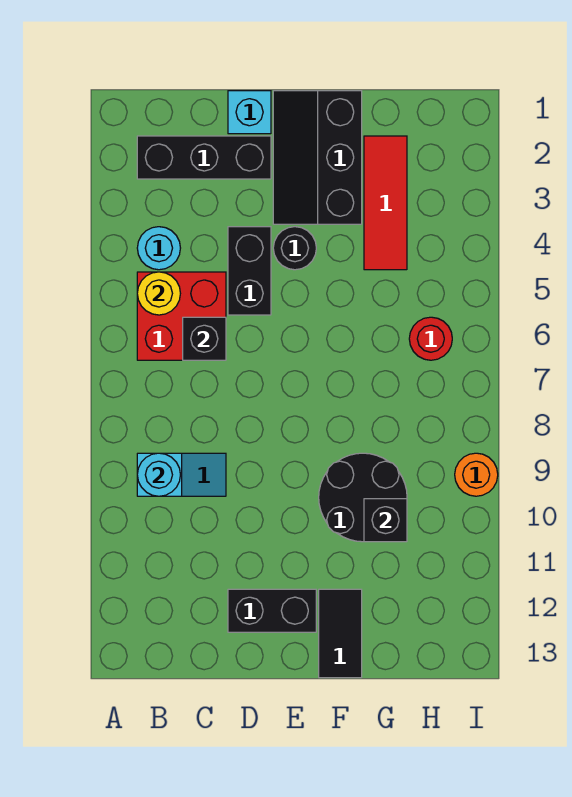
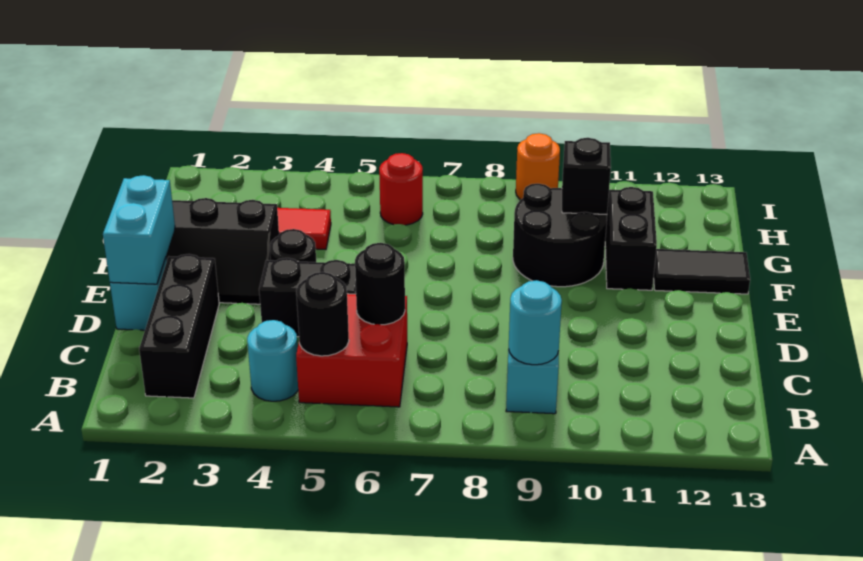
yellow round brick B5 level 2 -> black round brick B5 level 2
black brick C6 level 2 -> black round brick C6 level 2
none -> cyan brick D1:E1 level 2
black brick D12:E12 level 1 -> black brick F11:G11 level 1

